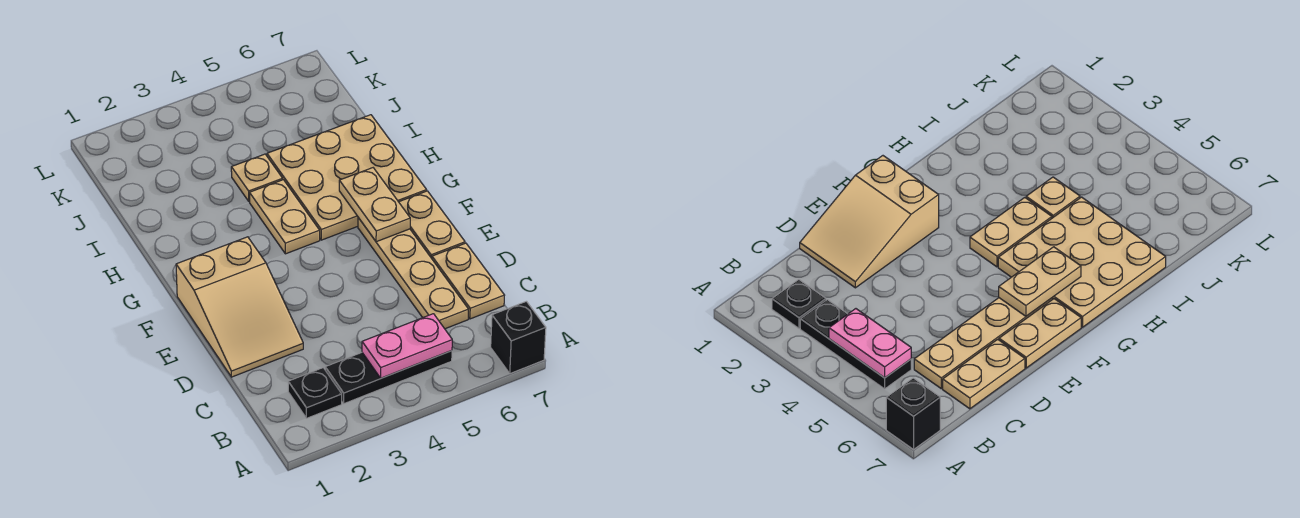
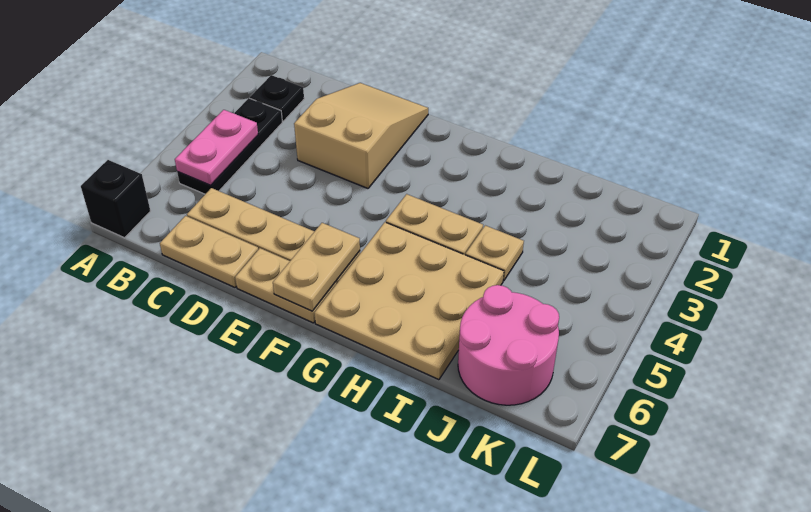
tan slope D1:F2 level 1 top F -> tan slope D1:E3 level 1 top 3
tan plate F6:G6 level 2 -> tan plate F6:F7 level 2
none -> pink round brick J6:K7 level 1

